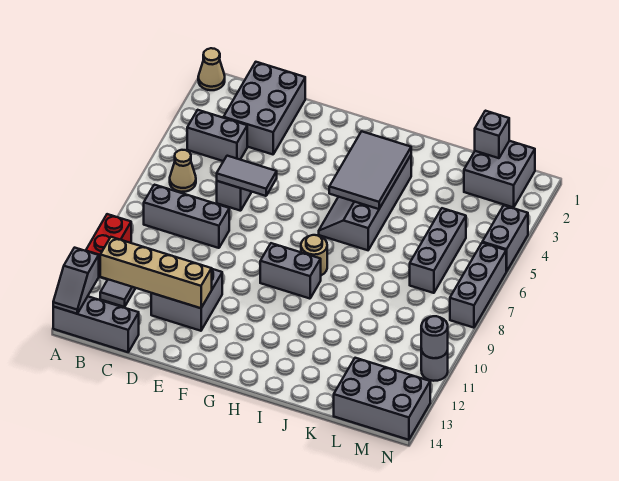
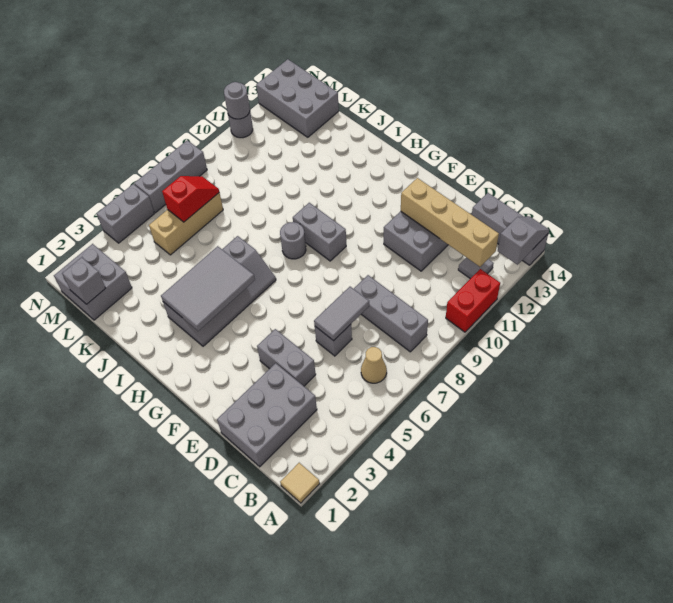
tan cone A1 level 1 -> tan tile A1 level 1
grey brick B4:C4 level 1 -> grey brick D4:E4 level 1
grey tile D6:E6 level 2 -> grey tile D6:D7 level 2
tan round brick H8 level 1 -> grey round brick H8 level 1
grey brick L5:L7 level 1 -> tan brick L5:L7 level 1
none -> red slope L6:L7 level 2 top 6

